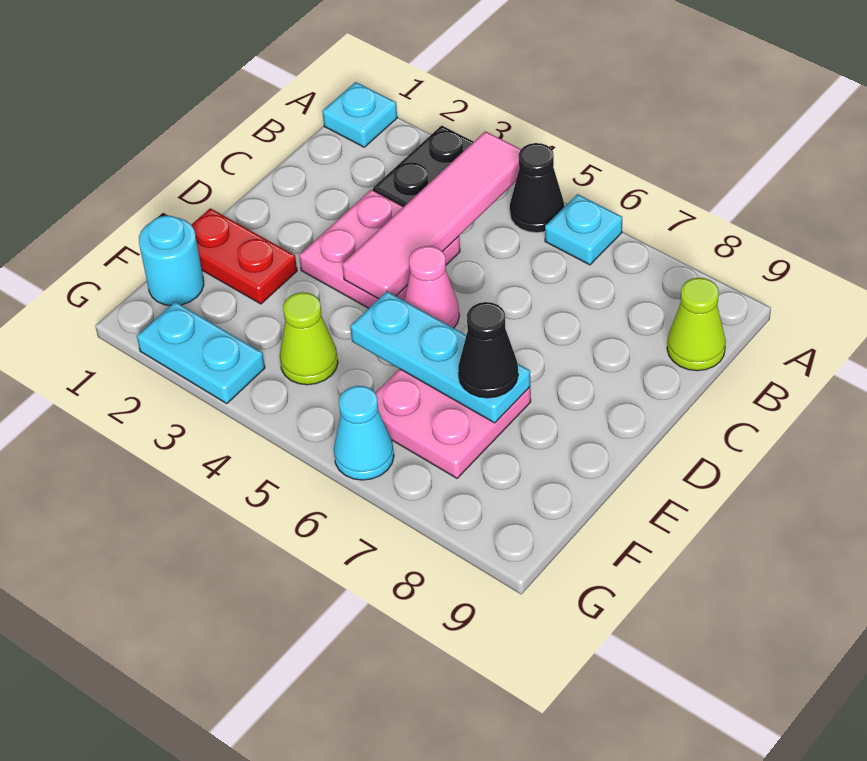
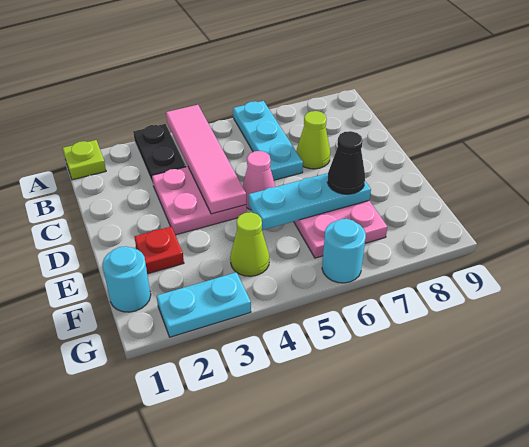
cyan plate A1 level 1 -> lime plate A1 level 1
black cone A5 level 1 -> none
cyan plate A6 level 1 -> cyan plate A6:C6 level 1
lime cone B9 level 1 -> lime cone C7 level 1
red plate E1:E2 level 1 -> red plate E2 level 1
cyan cone G6 level 1 -> cyan round brick G6 level 1

